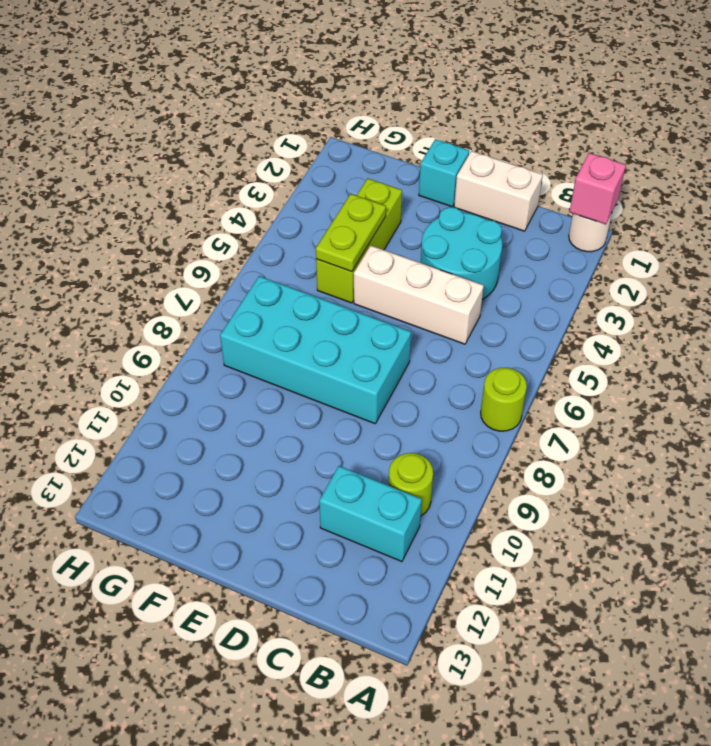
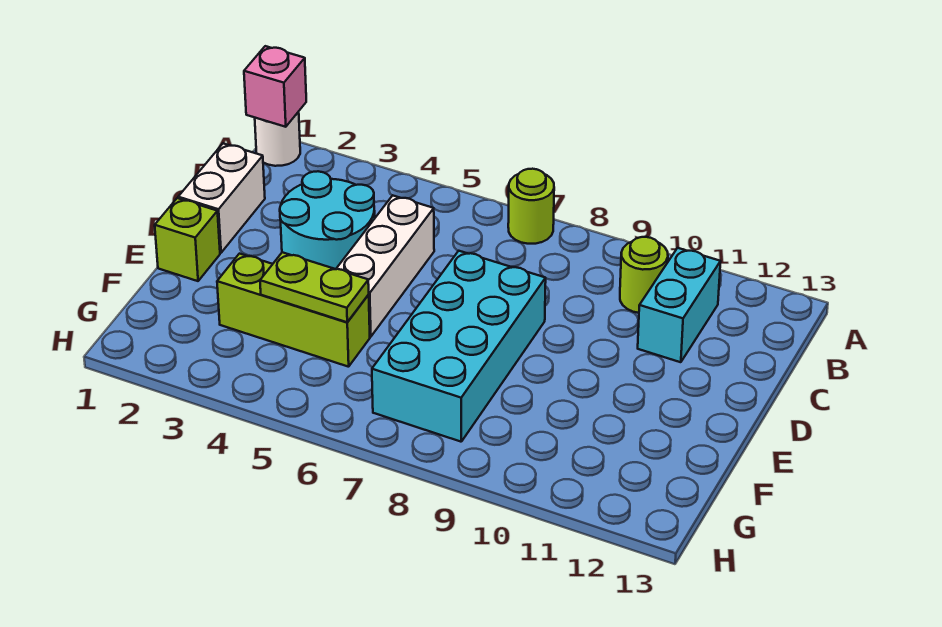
cyan brick E1 level 1 -> lime brick E1 level 1

